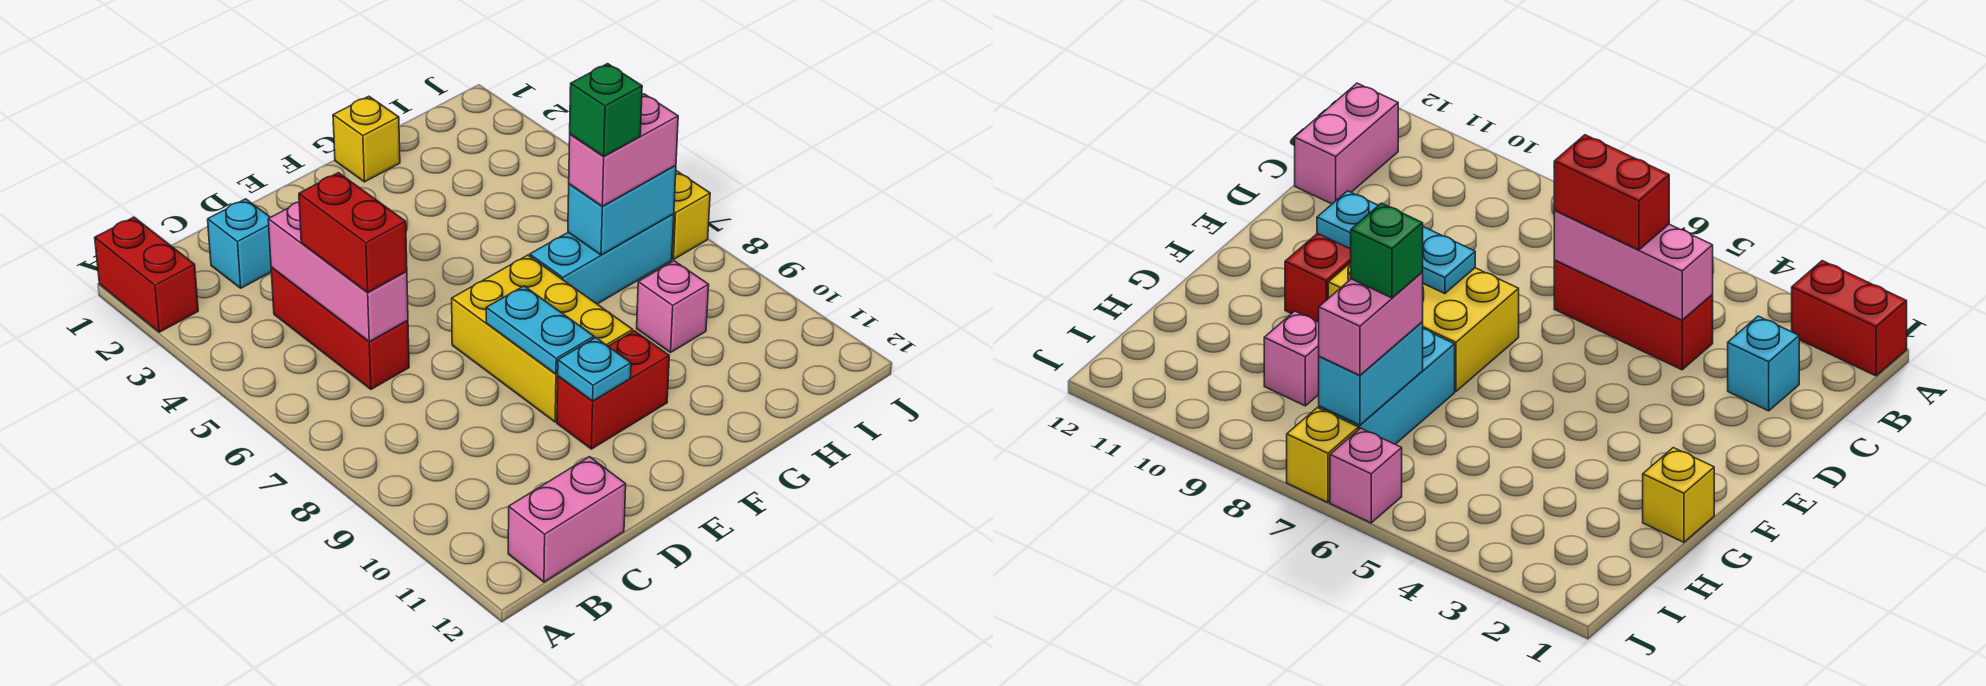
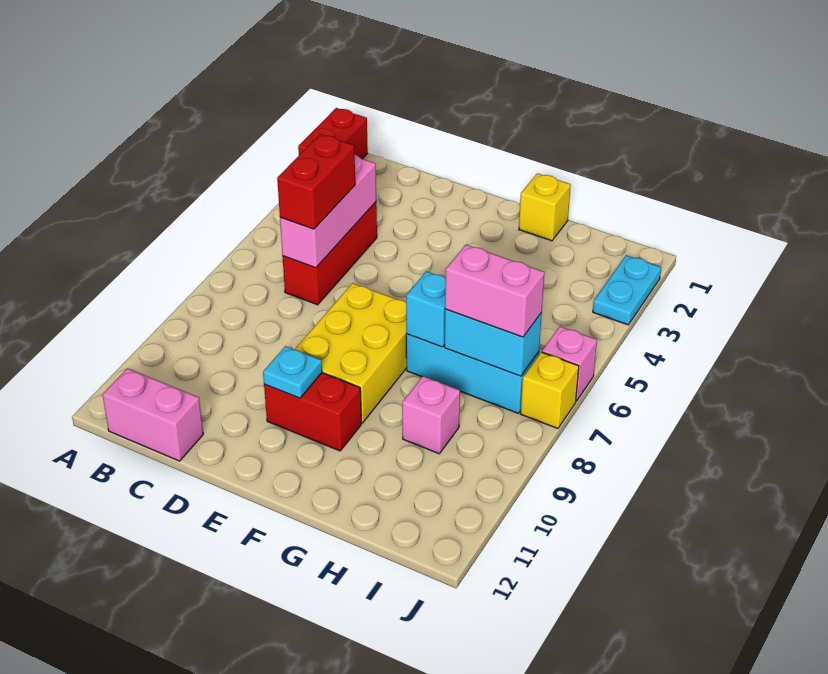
cyan brick C2 level 1 -> cyan brick G7 level 2
cyan plate E8:E9 level 2 -> cyan plate J2:J3 level 1
green brick H7 level 4 -> none

